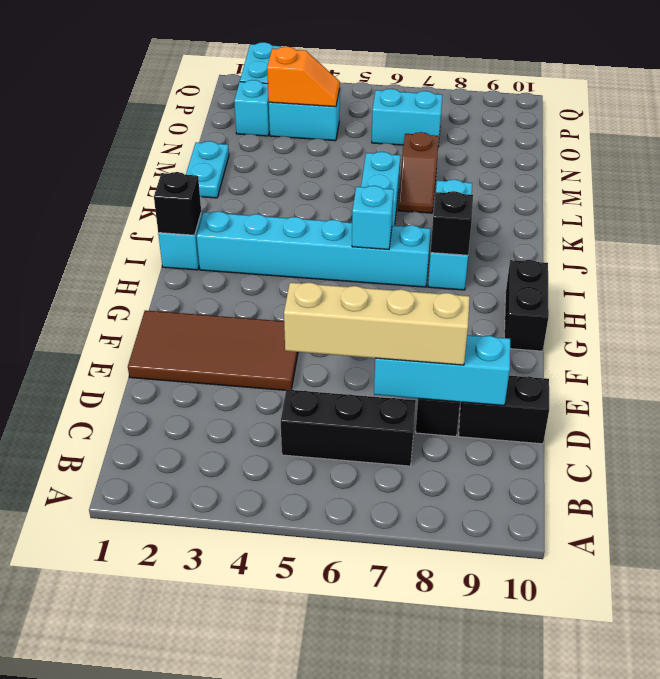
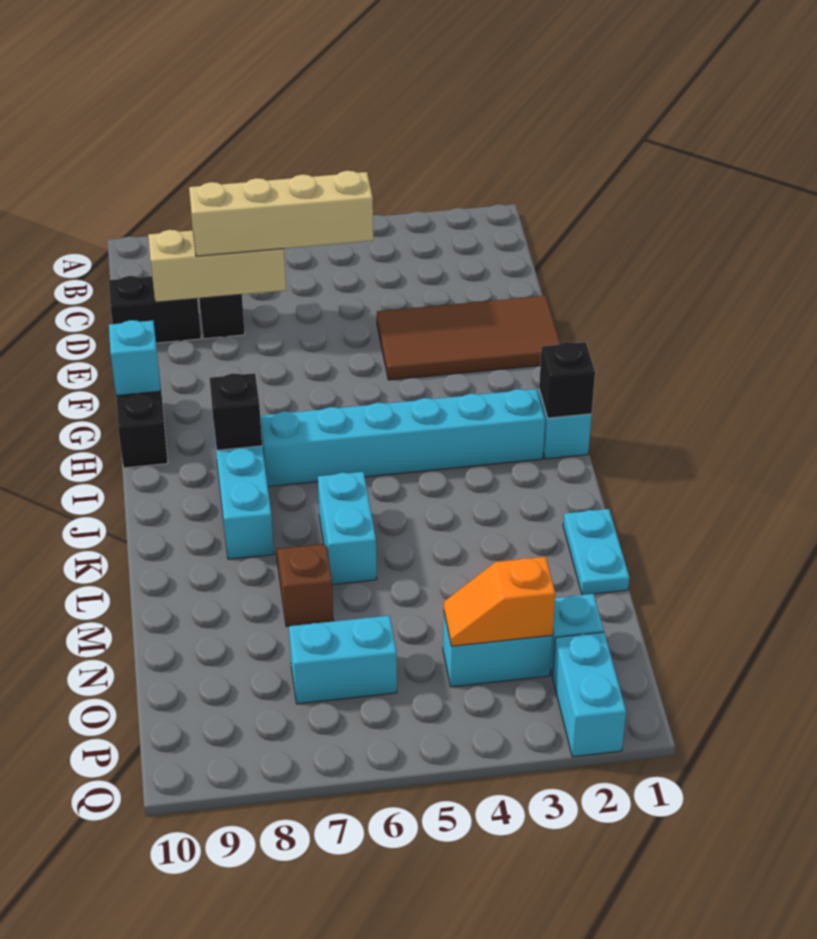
black brick C5:C7 level 1 -> none
cyan brick D7:D9 level 2 -> tan brick D7:D9 level 2
cyan brick I6 level 2 -> cyan brick G10 level 2

